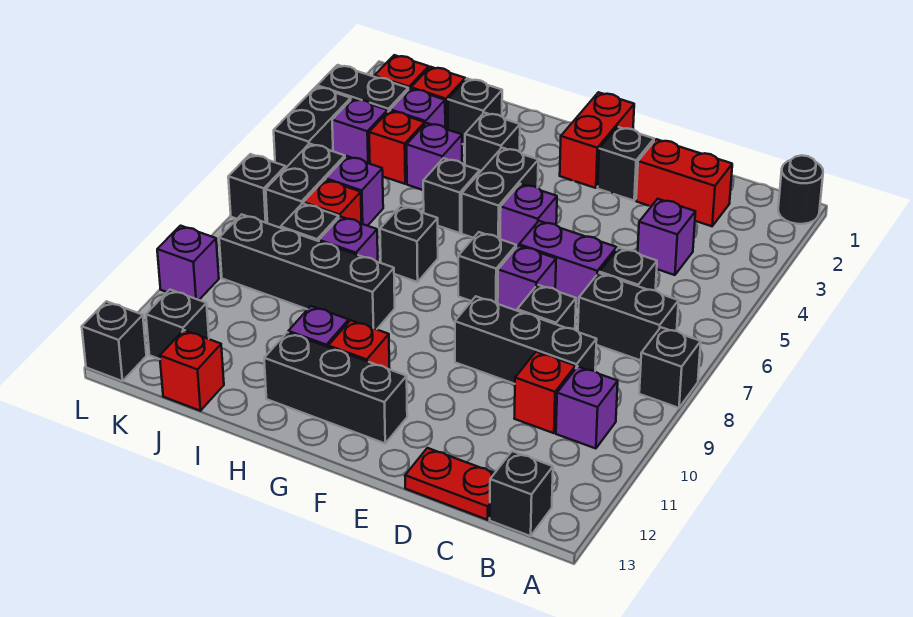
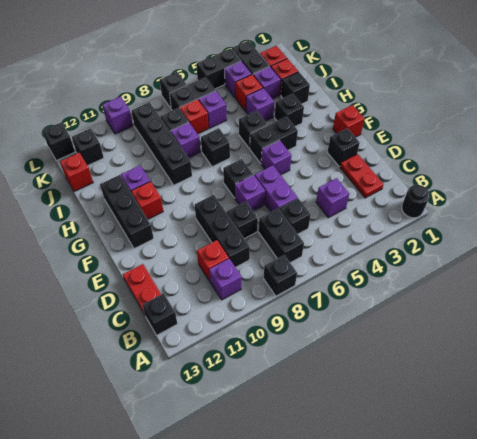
red brick C2:D2 level 1 -> red plate C2:D2 level 1
red brick F1:F2 level 1 -> red brick F1 level 1

